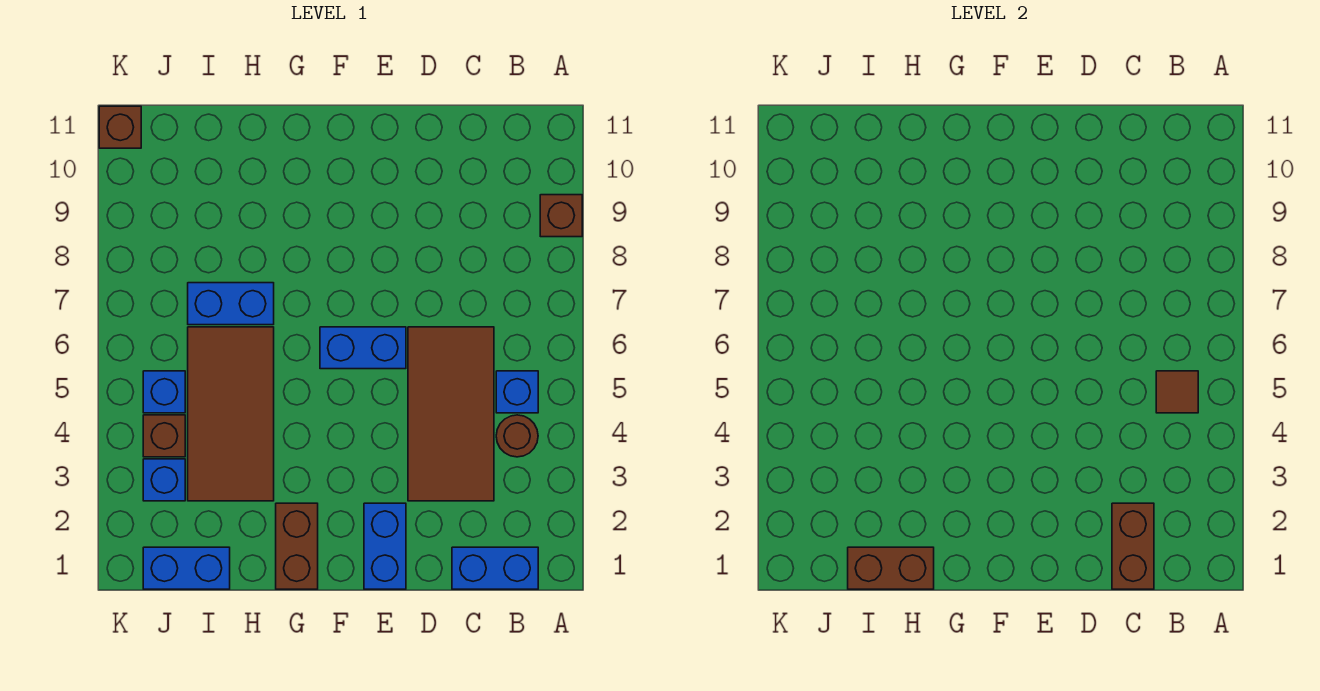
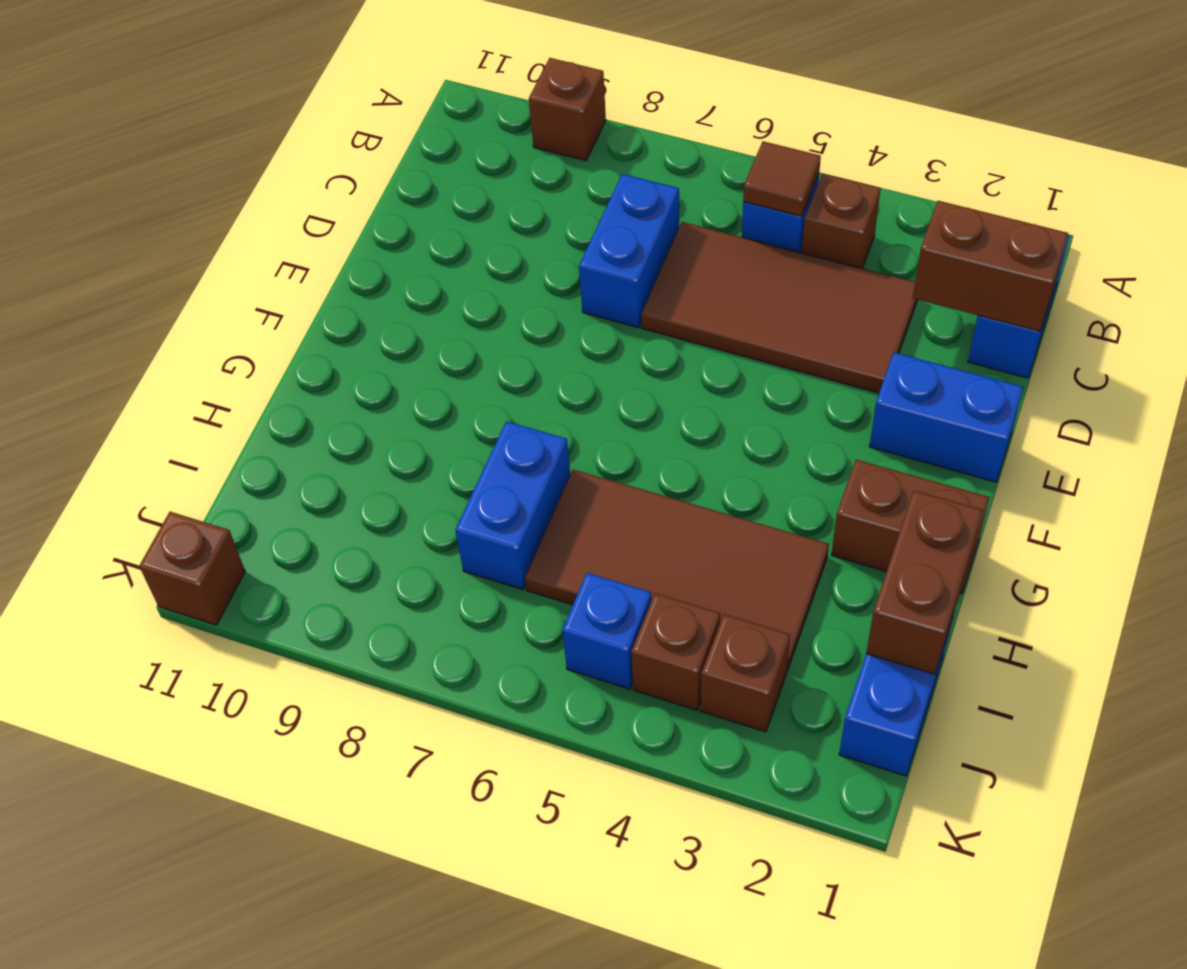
brown round brick B4 level 1 -> brown brick B4 level 1
blue brick E6:F6 level 1 -> blue brick C7:D7 level 1
blue brick J3 level 1 -> brown brick J3 level 1

